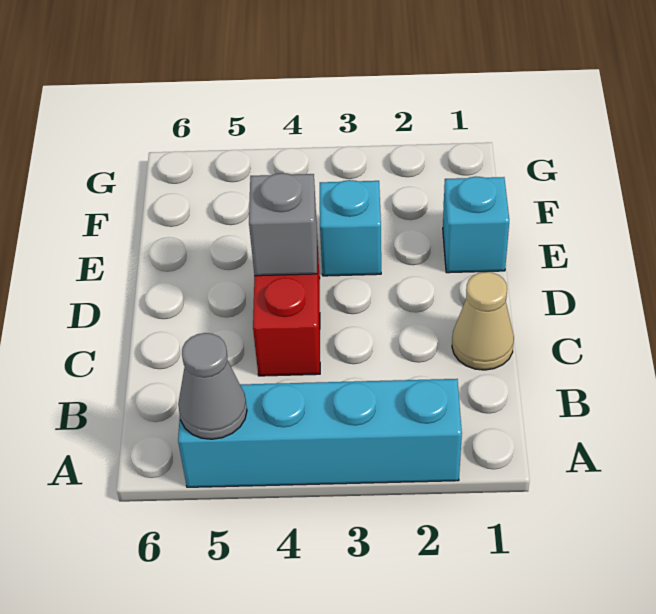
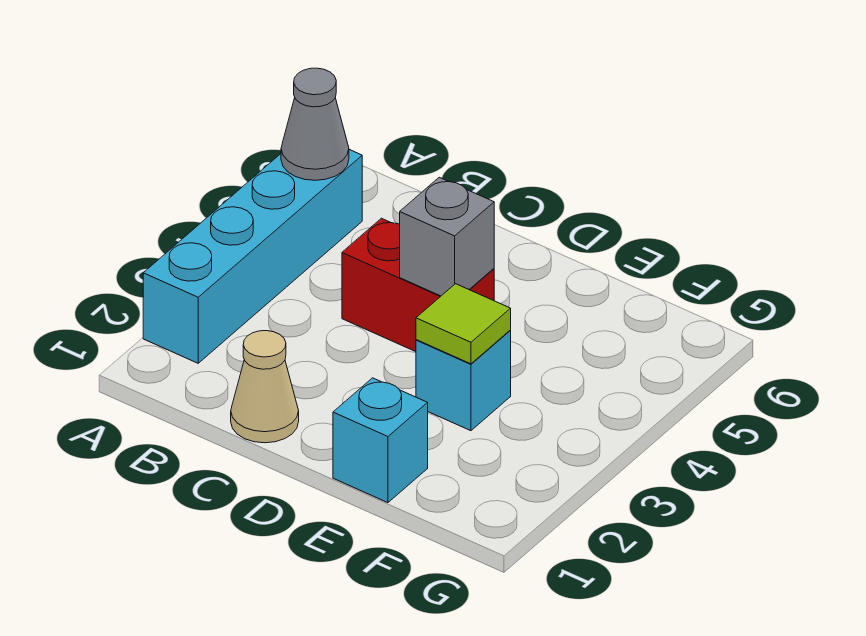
none -> lime tile E3 level 2

